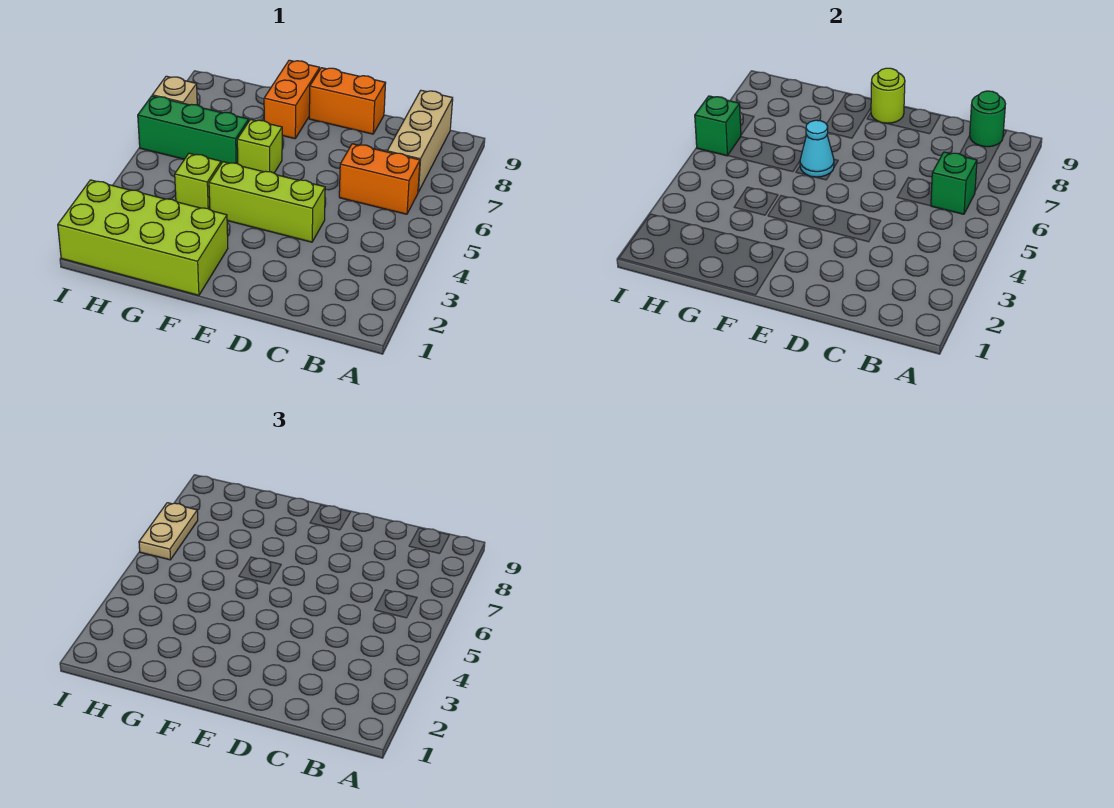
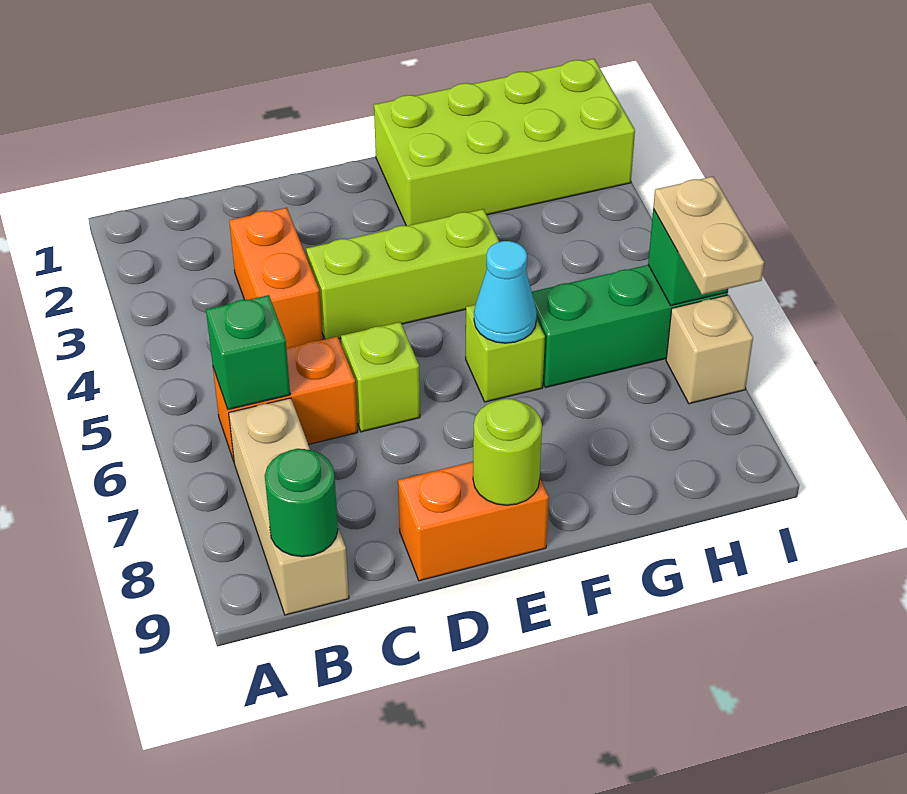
orange brick F8:F9 level 1 -> orange brick C3:C4 level 1
lime brick G4 level 1 -> lime brick D6 level 1

